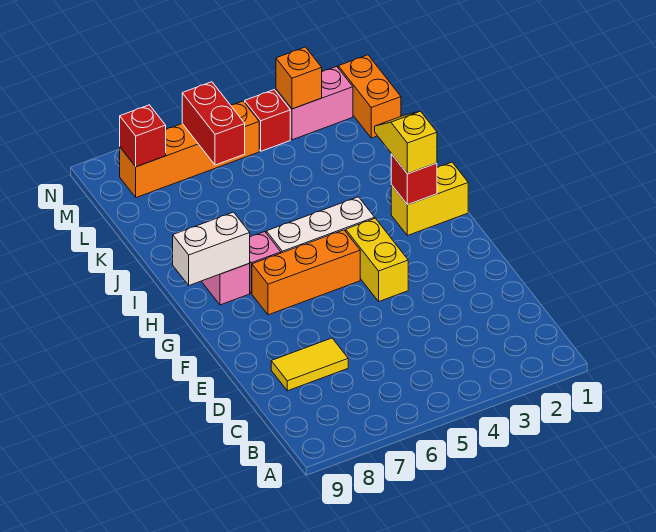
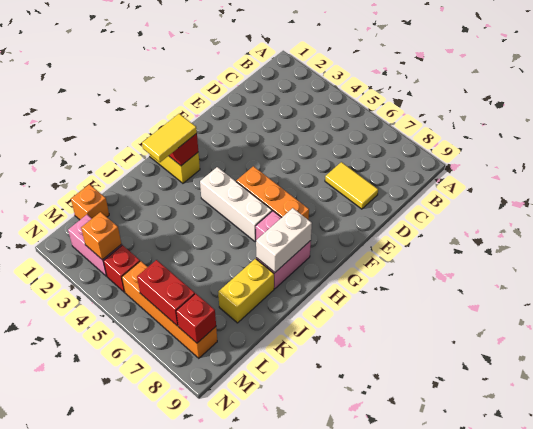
yellow brick F4:G4 level 1 -> yellow brick J8:K8 level 1
yellow slope H2:I2 level 3 top H -> yellow tile H2:I2 level 3
white brick H8:H9 level 2 -> white brick H8:I8 level 2
orange brick L1:M1 level 1 -> orange brick L1 level 1
red brick L6:M6 level 2 -> red brick M6:M7 level 2

